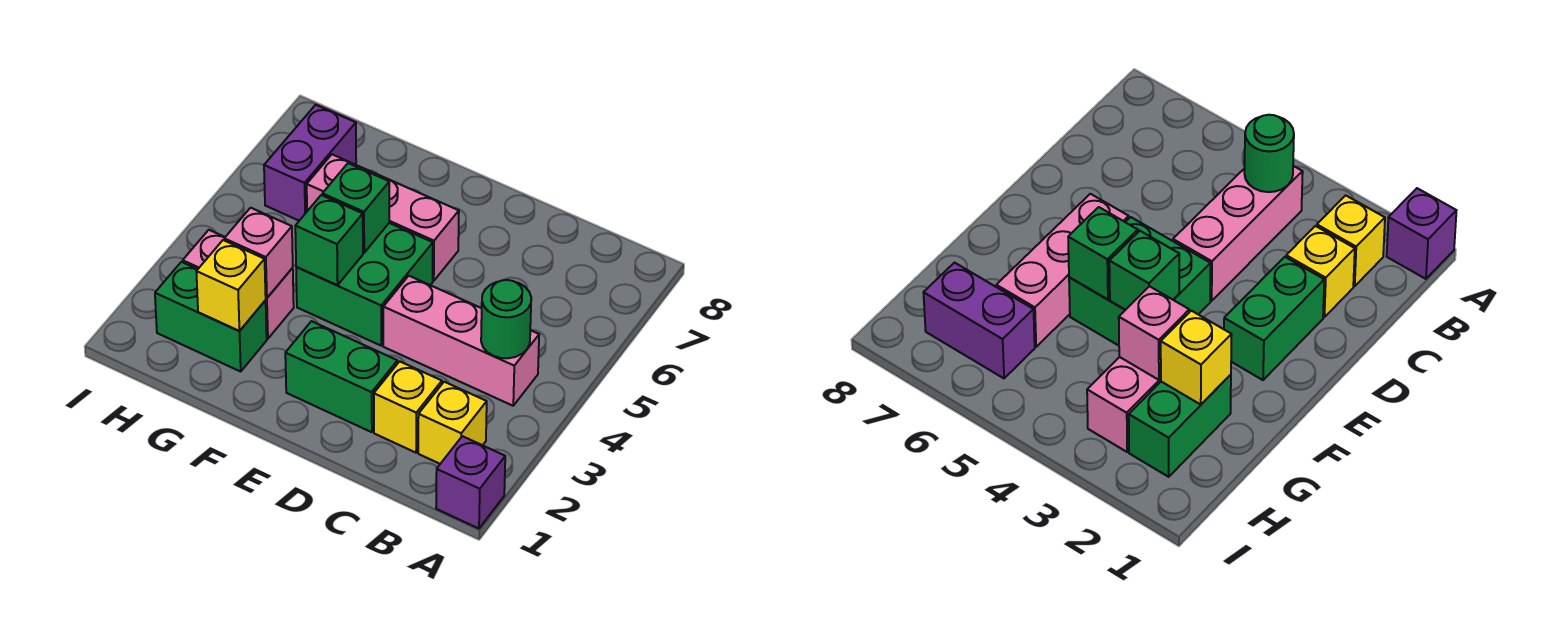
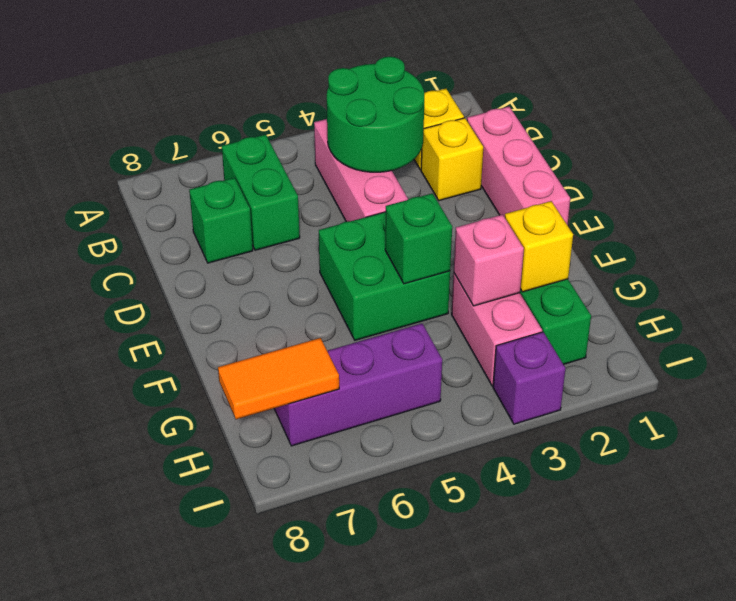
purple brick A1 level 1 -> purple brick I3 level 1
green round brick B4 level 2 -> green round brick B3:C4 level 2
green brick D2:E2 level 1 -> green brick B6:C6 level 1
pink brick E6:G6 level 1 -> pink brick C1:E1 level 1
green brick F5 level 2 -> green brick C7 level 1
purple brick H6:H7 level 1 -> purple brick H5:H7 level 1
none -> orange tile H7:H8 level 2

